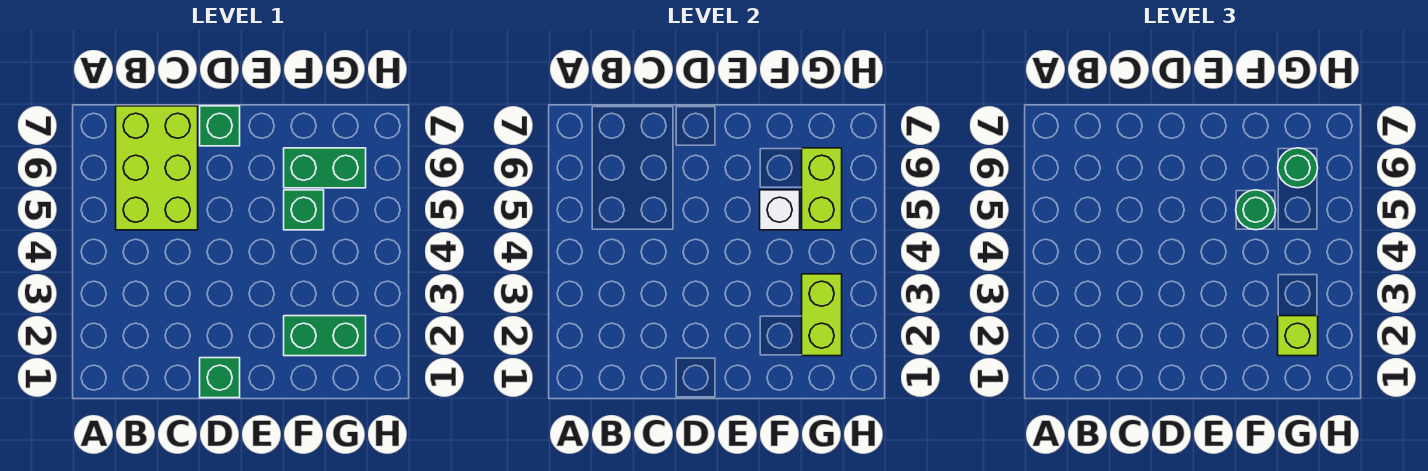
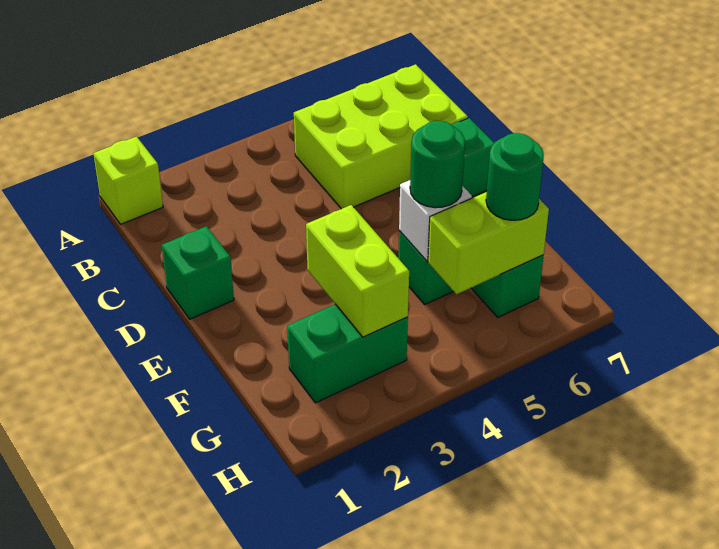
green brick F2:G2 level 1 -> green brick G2:G3 level 1
lime brick G2:G3 level 2 -> lime brick F3:G3 level 2
lime brick G2 level 3 -> lime brick A1 level 1

